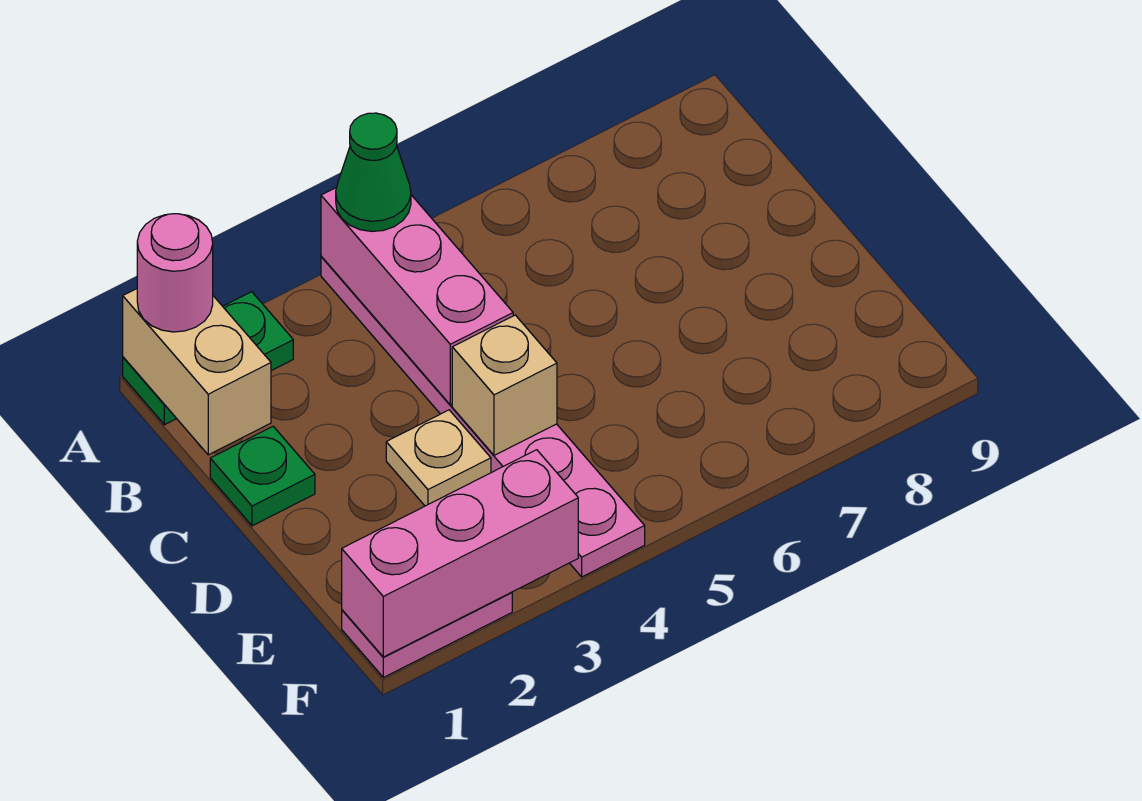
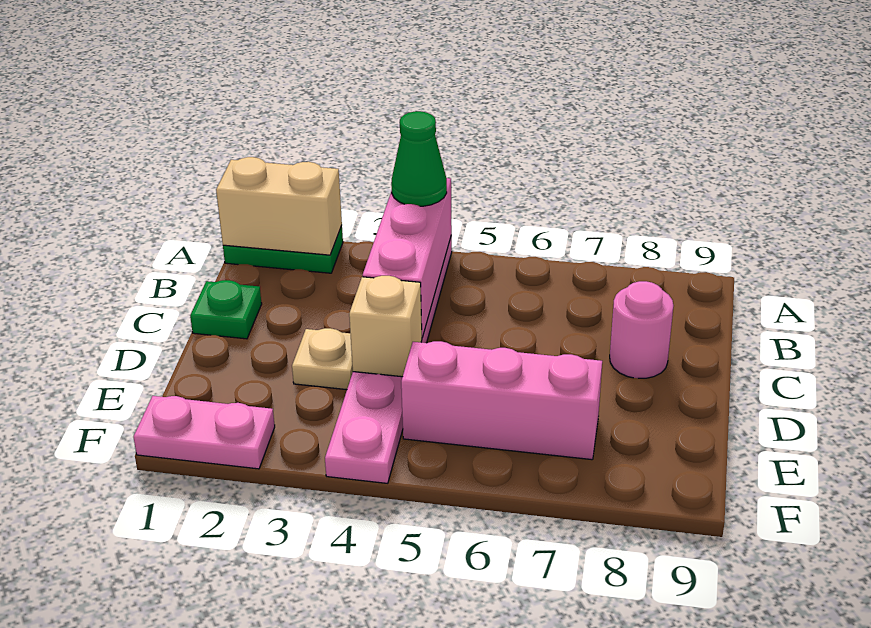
tan brick A1:B1 level 2 -> tan brick A1:A2 level 2
pink round brick A1 level 3 -> pink round brick C8 level 1
pink brick F1:F3 level 2 -> pink brick E5:E7 level 1

